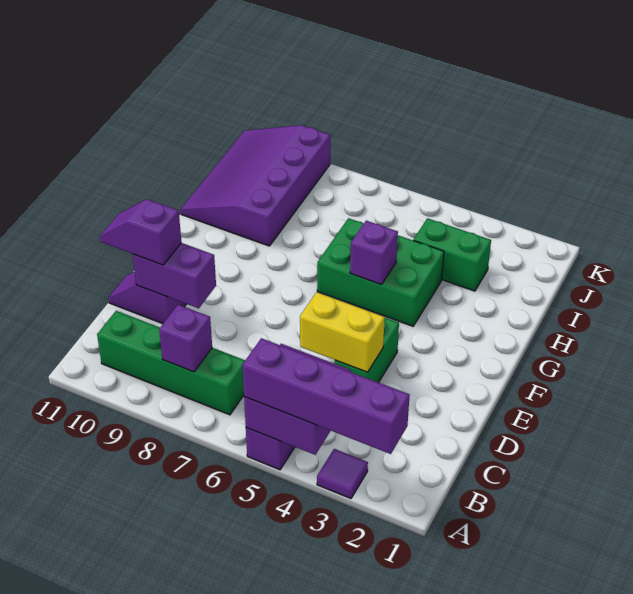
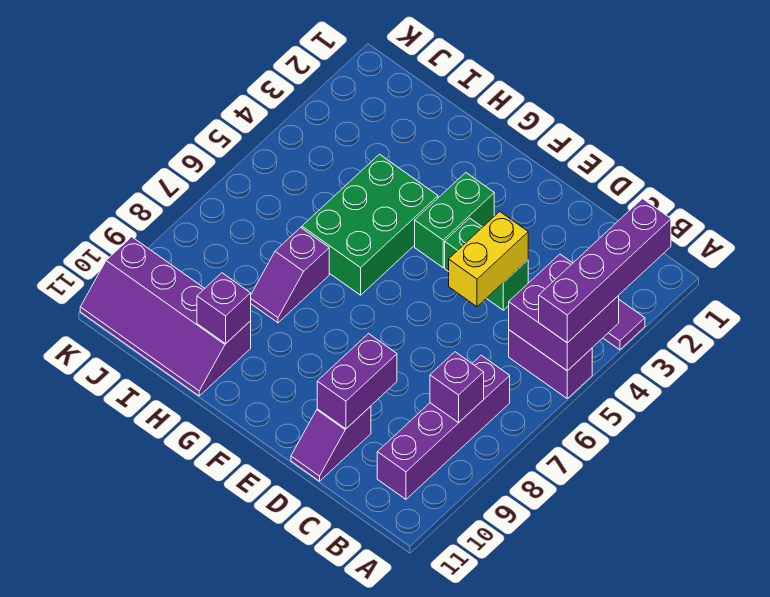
green brick B7:B10 level 1 -> purple brick B7:B10 level 1
purple slope D10:D11 level 3 top 10 -> purple slope H7:H8 level 1 top 7
purple brick G5 level 2 -> purple brick H10 level 2
purple slope H9:K11 level 1 top 9 -> purple slope H10:K11 level 1 top 10
green brick I3:I4 level 1 -> green brick F3:F4 level 1

